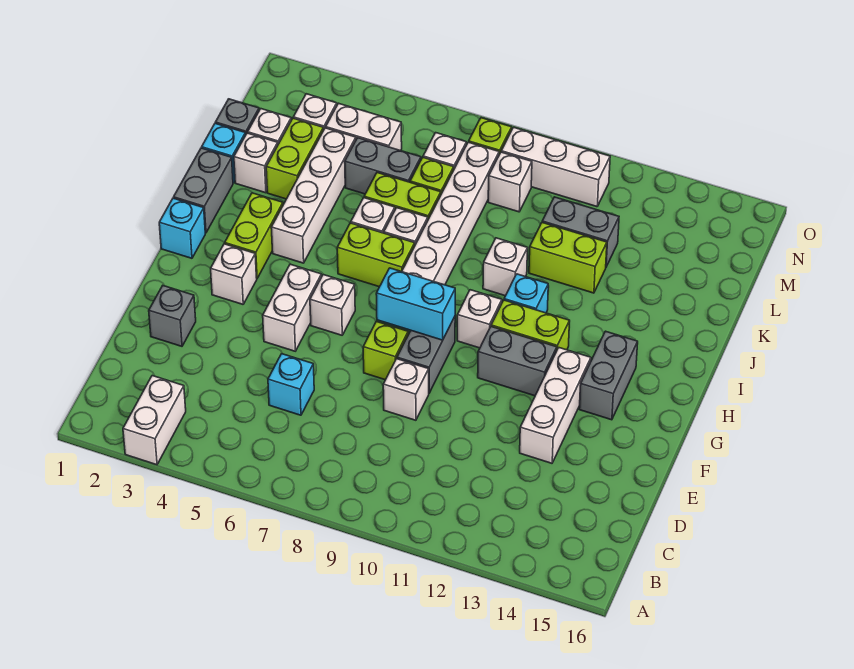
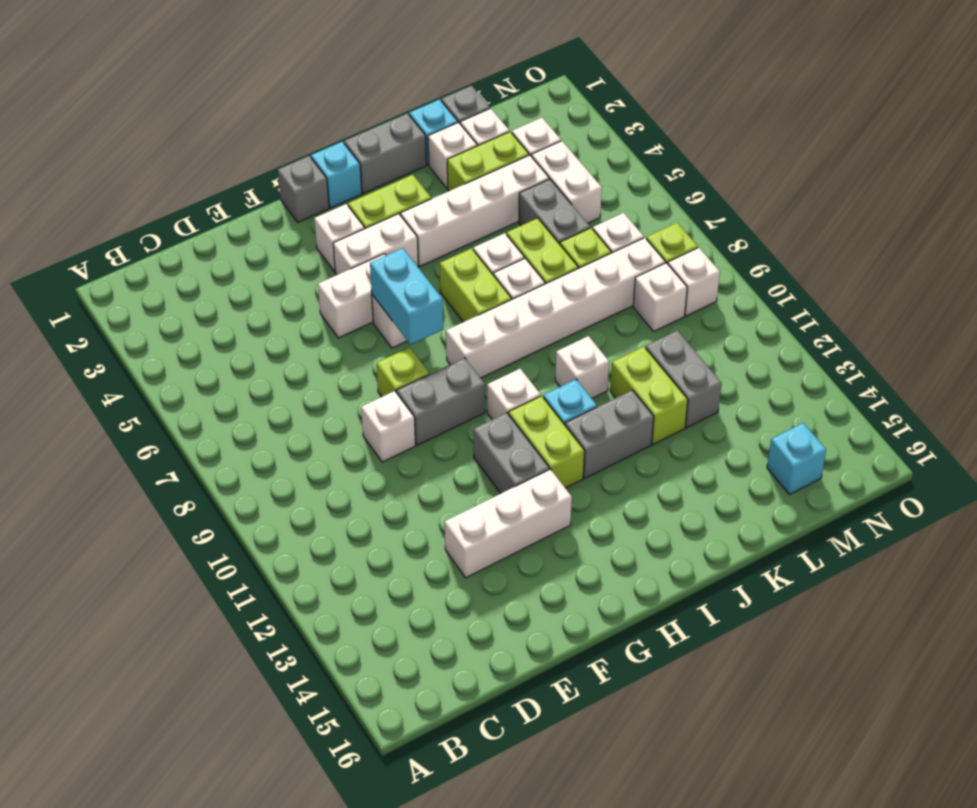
white brick A3:B3 level 1 -> white brick G4:H4 level 1
cyan brick D6 level 1 -> cyan brick M15 level 1
grey brick E2 level 1 -> grey brick G1 level 1
cyan brick G8:G9 level 2 -> cyan brick G6:G7 level 2
grey brick G14:H14 level 1 -> grey brick I12:J12 level 1
white brick N9:N11 level 1 -> white brick N9 level 1

